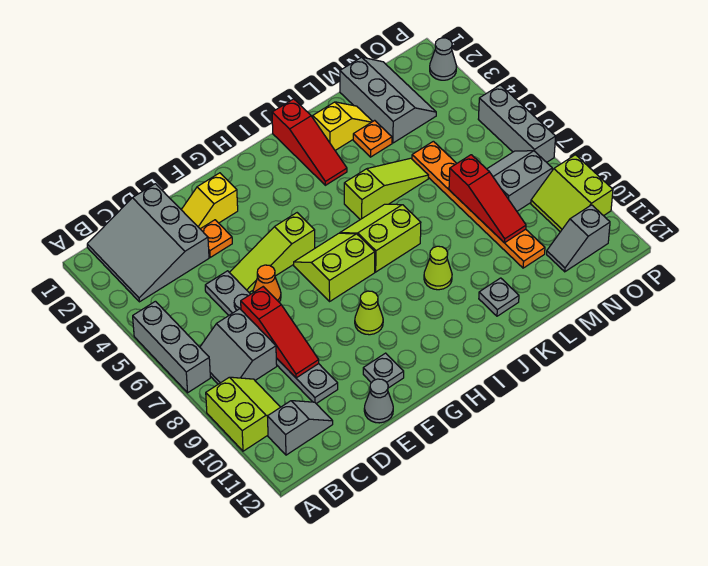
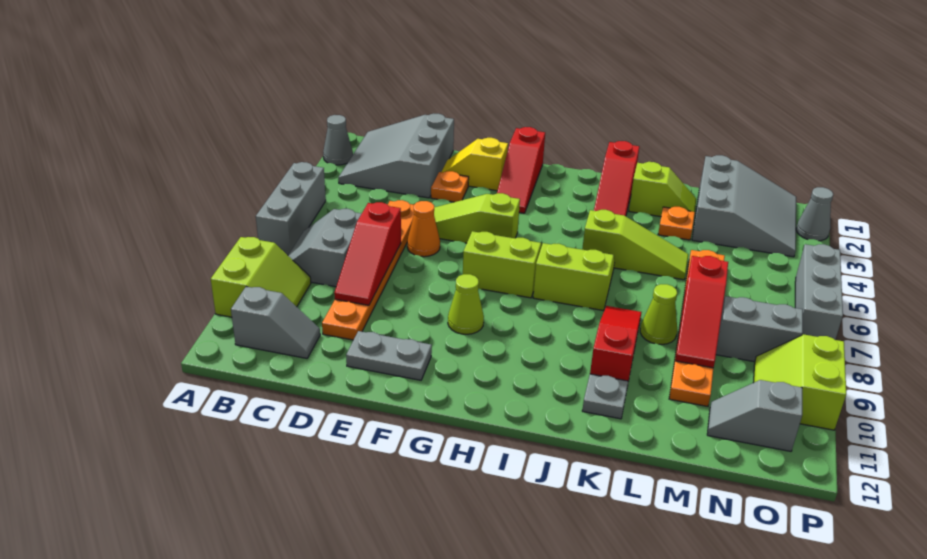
grey plate D5:D10 level 1 -> orange plate D5:D10 level 1
grey cone E12 level 1 -> grey cone A2 level 1
grey plate F11 level 1 -> grey plate E11:F11 level 1
none -> red slope G1:G3 level 1 top 1
lime cone J9 level 1 -> lime cone L8 level 1
yellow slope K2:L2 level 1 top K -> lime slope K2:L2 level 1 top K
none -> red slope K8:K10 level 1 top 10
grey slope M1:N3 level 1 top M -> grey slope M1:O3 level 1 top M

